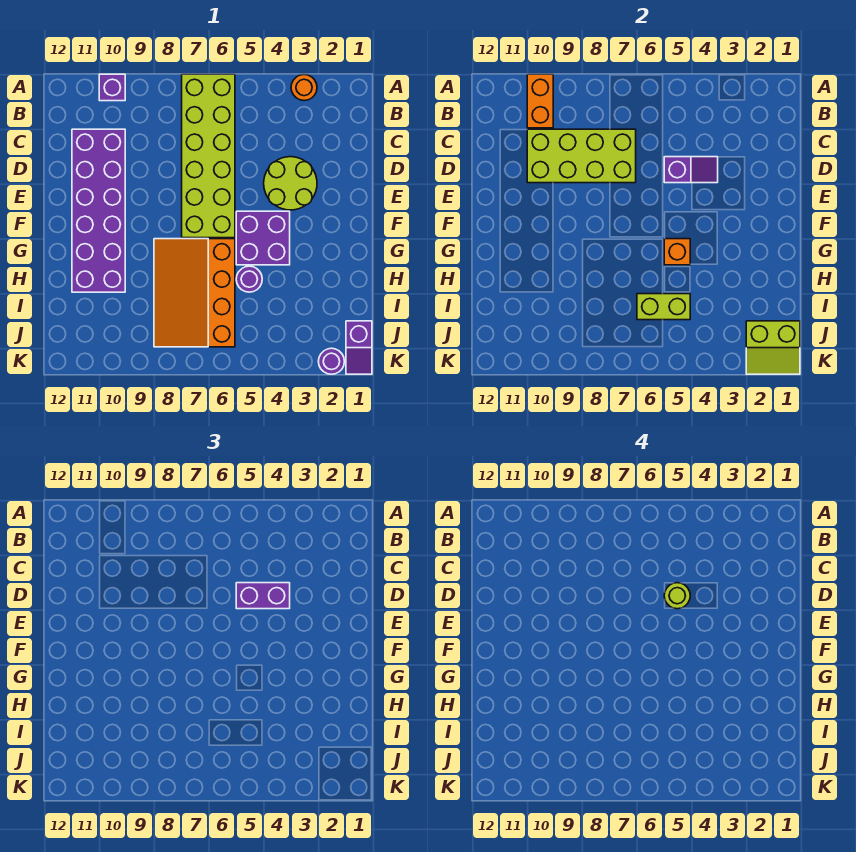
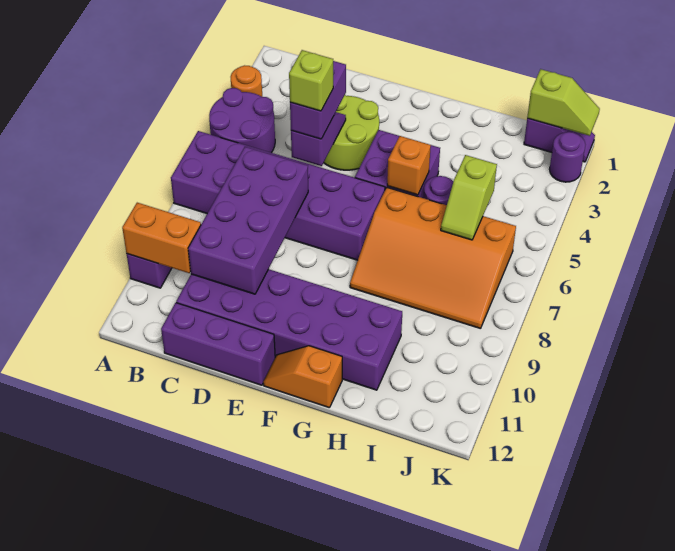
none -> purple round brick A4:B5 level 1
lime brick A6:F7 level 1 -> purple brick A6:F7 level 1
lime brick C7:D10 level 2 -> purple brick C7:D10 level 2
none -> purple brick C12:E12 level 1
lime round brick D5 level 4 -> lime brick D5 level 4
none -> orange slope F12:G12 level 1 top G
lime brick I5:I6 level 2 -> lime slope I5:I6 level 2 top 5
lime slope J1:K2 level 2 top J -> lime slope J1:K1 level 2 top J

